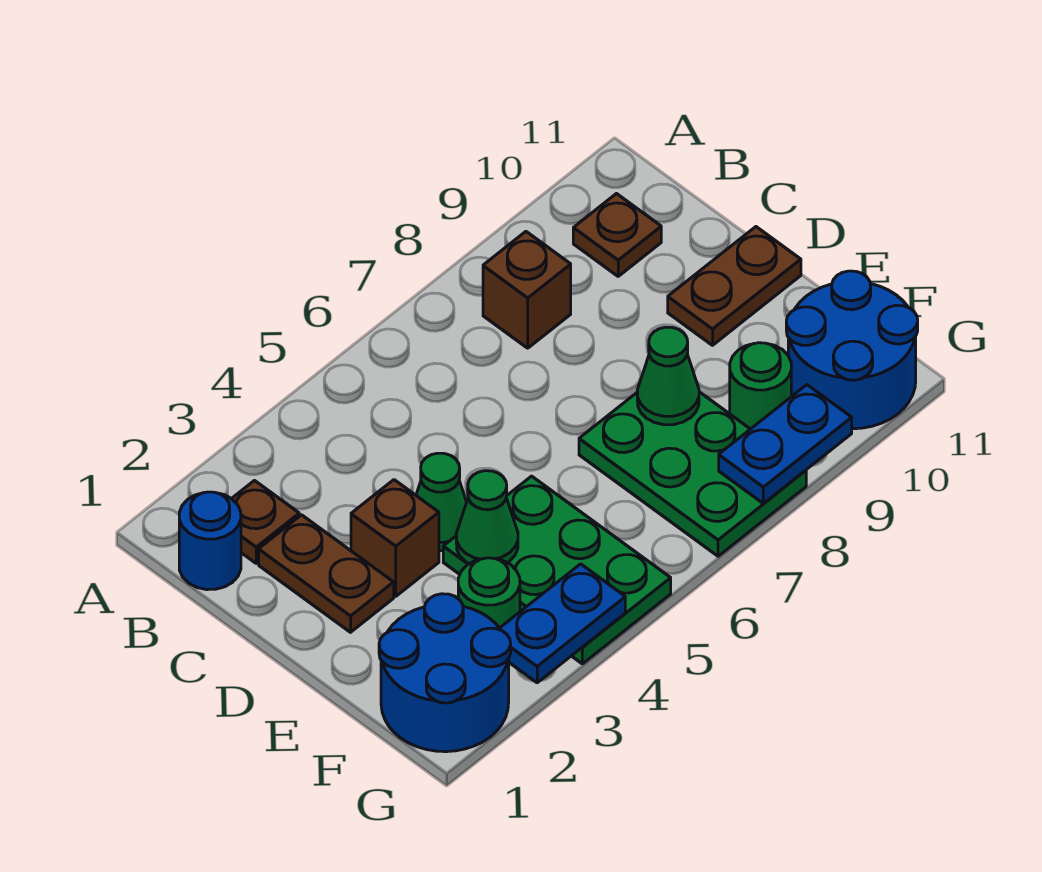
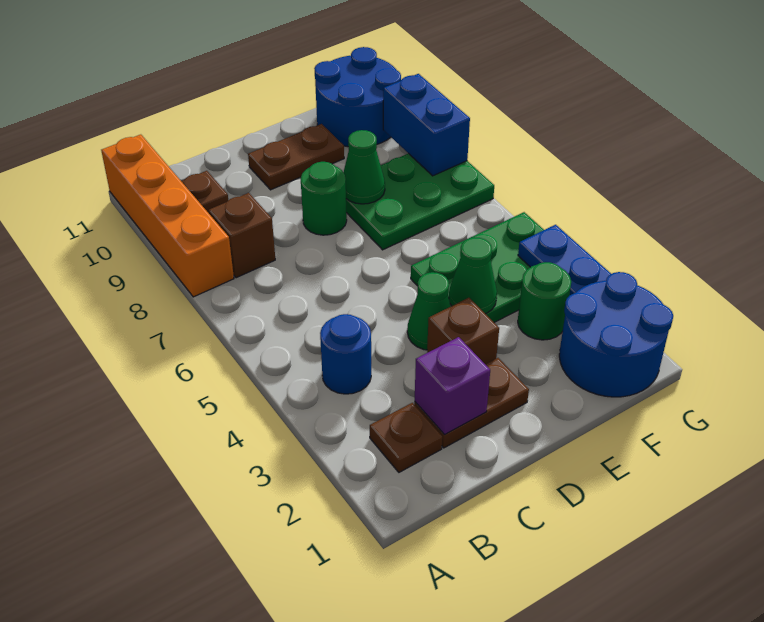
none -> orange brick A8:A11 level 1
blue round brick B1 level 1 -> blue round brick B4 level 1
none -> purple brick C2 level 2
brown plate D10:D11 level 1 -> brown plate D10:E10 level 1
green round brick F9 level 1 -> green round brick D8 level 1
blue plate G8:G9 level 2 -> blue brick G8:G9 level 2

